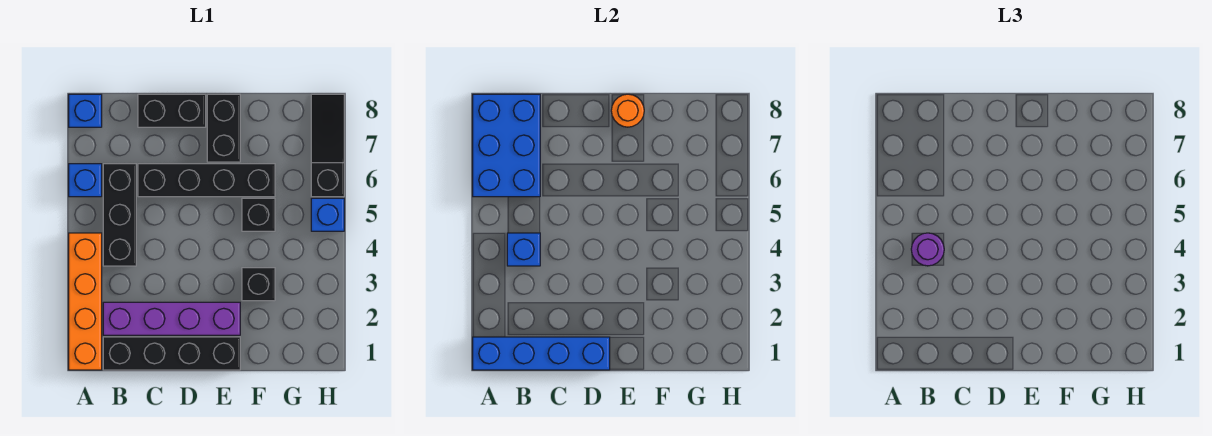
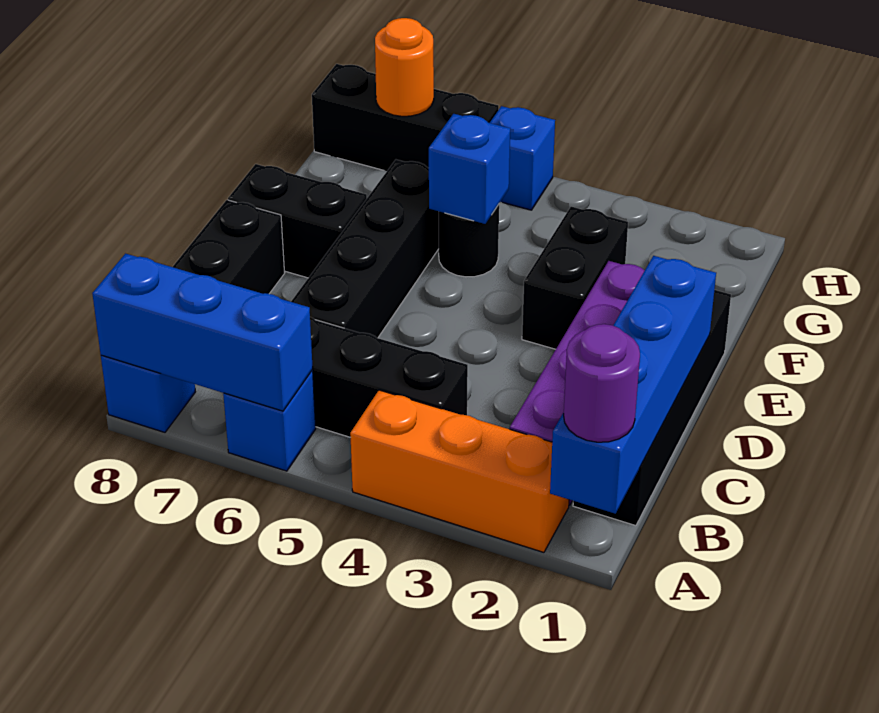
orange brick A1:A4 level 1 -> orange brick A2:A4 level 1
blue brick A6:B8 level 2 -> blue brick A6:A8 level 2
blue brick B4 level 2 -> blue brick F5 level 2
purple round brick B4 level 3 -> purple round brick A1 level 3
orange round brick E8 level 2 -> orange round brick H7 level 2
black brick F3 level 1 -> black brick E3:F3 level 1
black brick F5 level 1 -> black round brick F5 level 1
black slope H6:H8 level 1 top 6 -> black brick H6:H8 level 1

